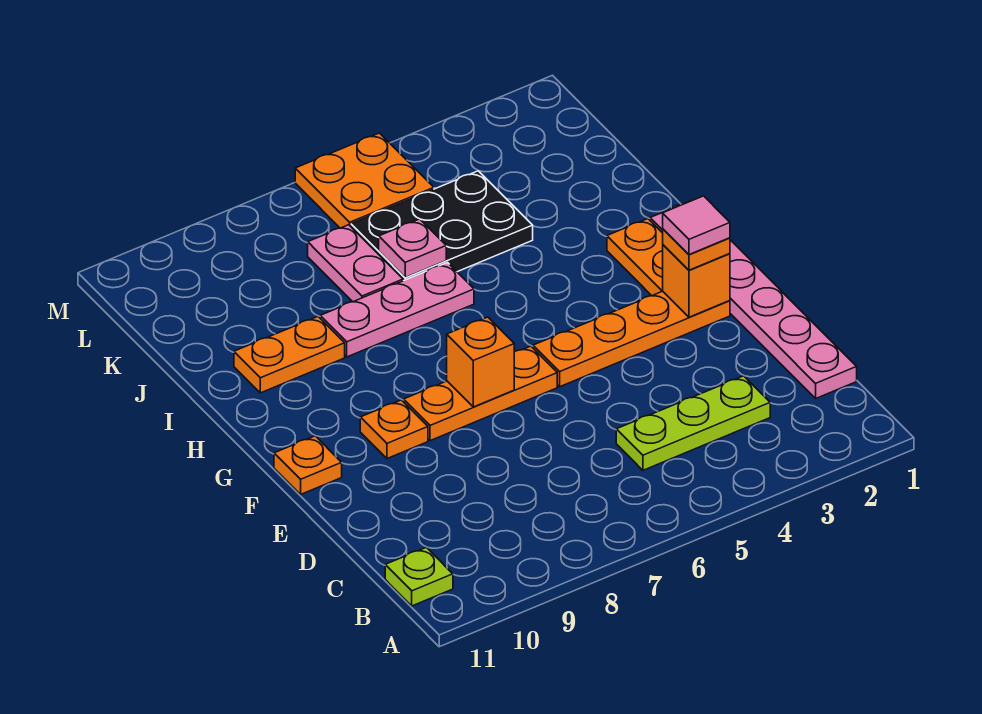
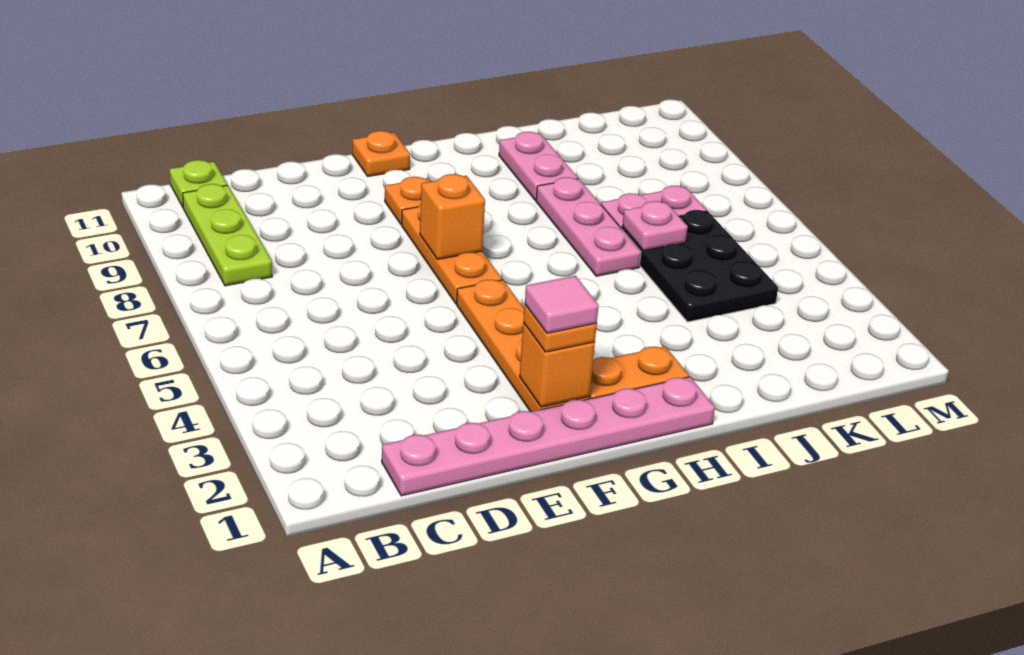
lime plate C3:C5 level 1 -> lime plate B8:B10 level 1
orange plate I9:I10 level 1 -> pink plate I9:I10 level 1
orange plate L5:M6 level 1 -> none

